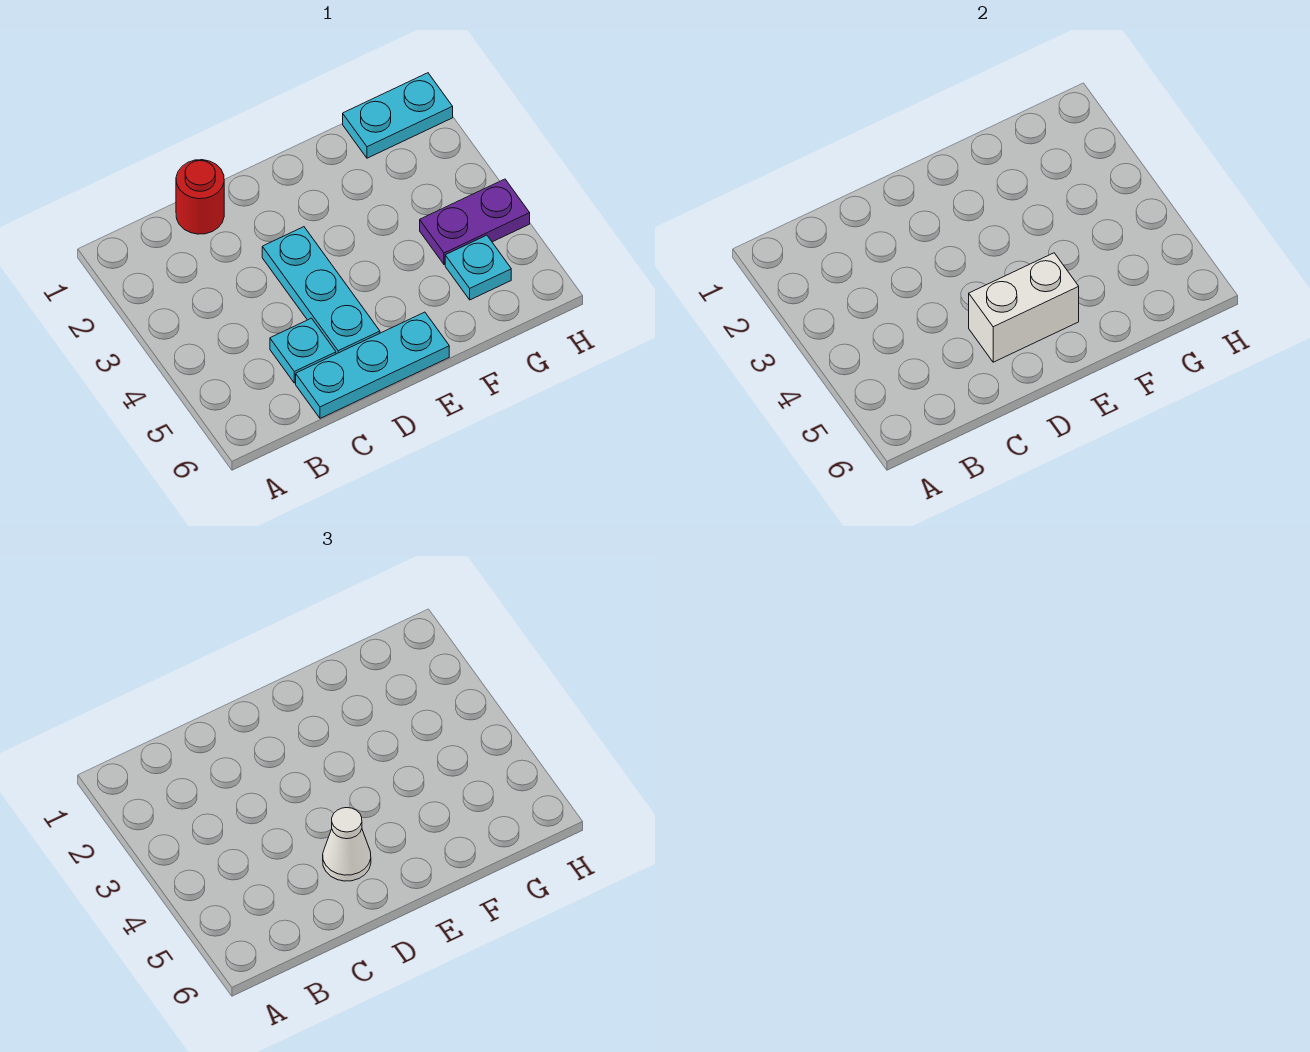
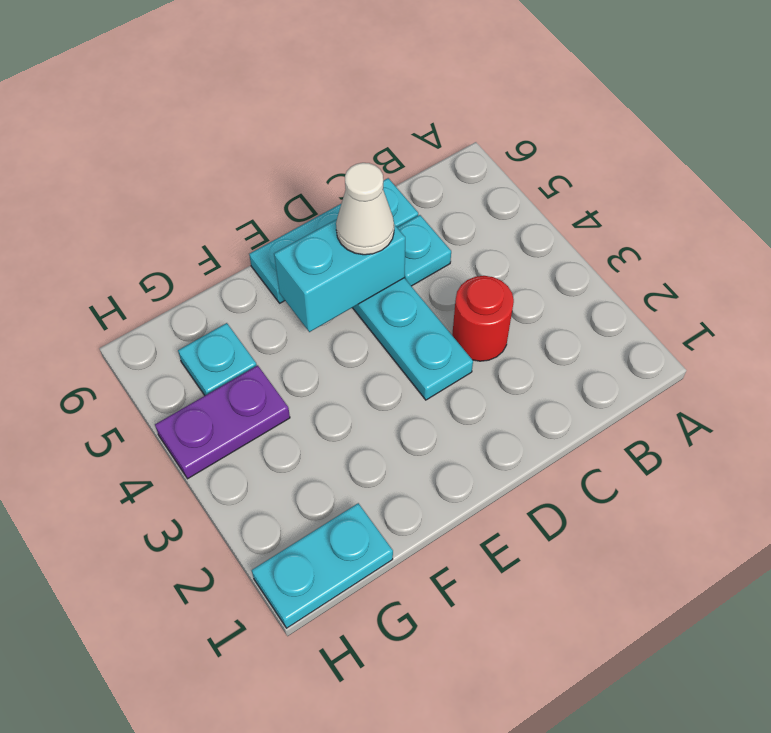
red round brick C1 level 1 -> red round brick C3 level 1
white brick D5:E5 level 2 -> cyan brick D5:E5 level 2

